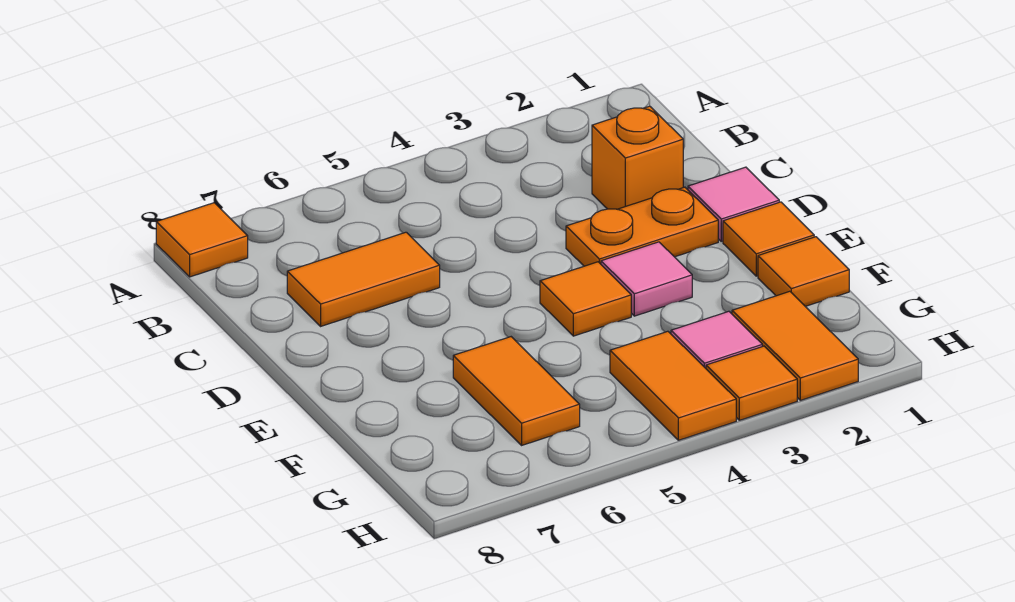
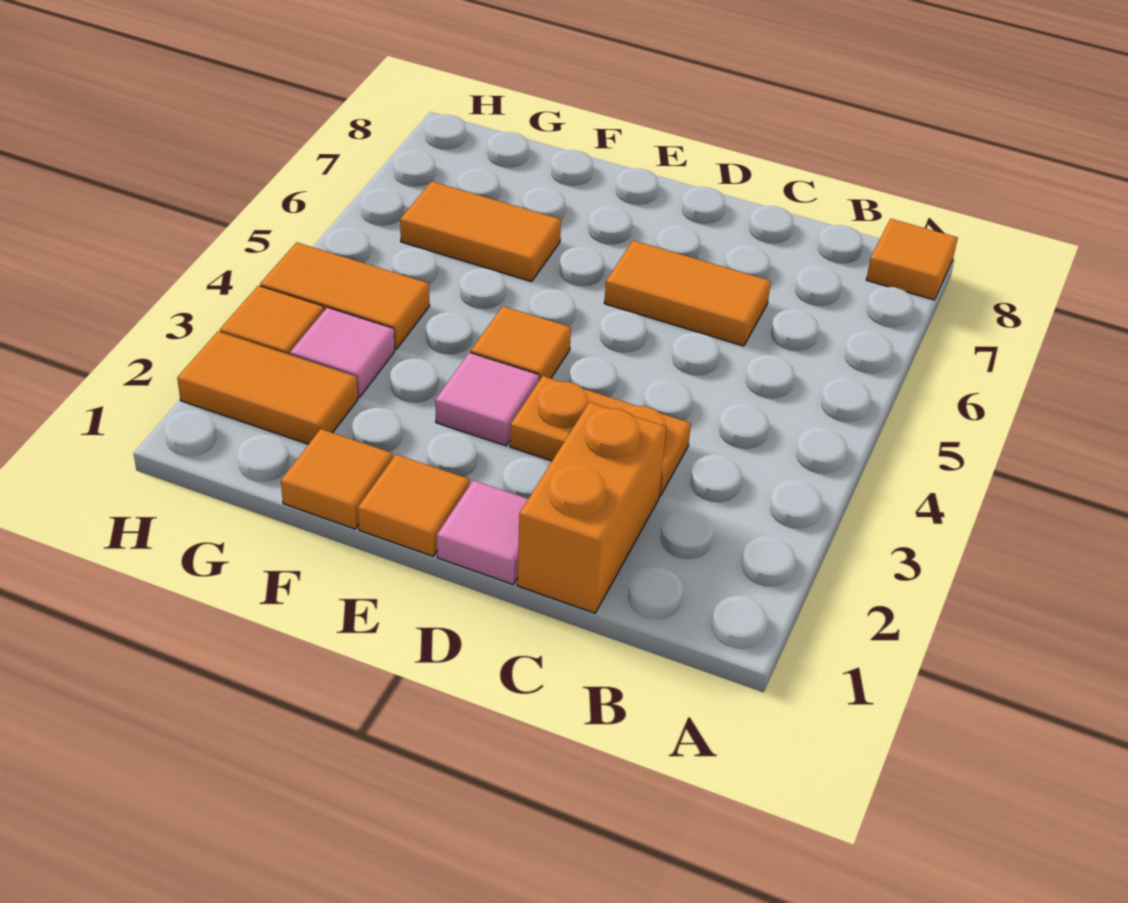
orange brick C2 level 1 -> orange brick C1:C2 level 1
orange tile C6:C7 level 1 -> orange tile C6:D6 level 1
orange plate D2:D3 level 1 -> orange plate C3:D3 level 1

